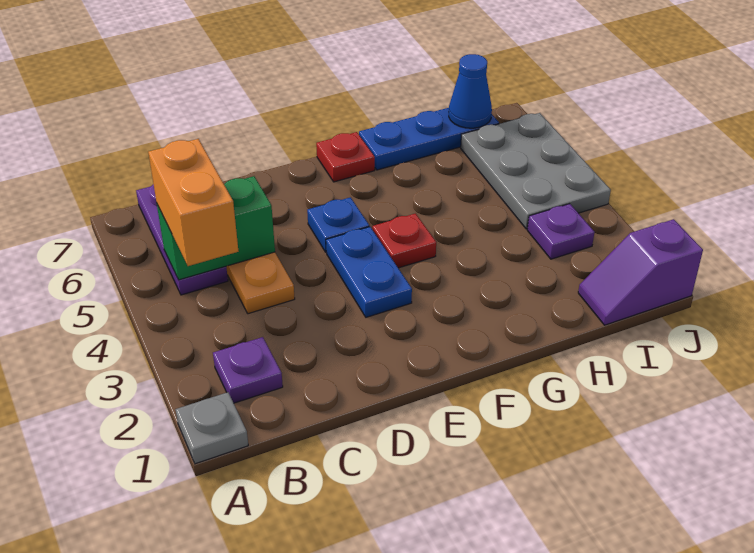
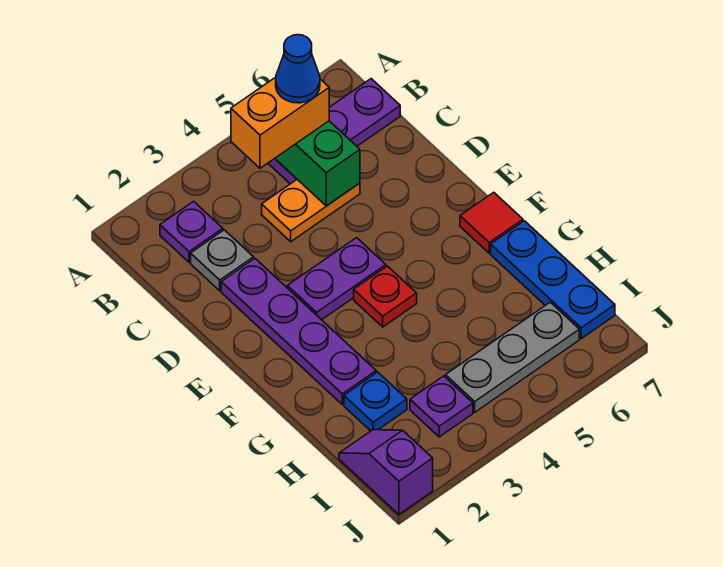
grey plate A1 level 1 -> grey plate C2 level 1
none -> purple plate D2:G2 level 1
blue plate E3:E4 level 1 -> purple plate E3:E4 level 1
blue plate E5 level 1 -> blue plate H2 level 1
red plate F7 level 1 -> red tile F7 level 1
grey plate I4:J6 level 1 -> grey plate I4:I6 level 1
blue cone I7 level 2 -> blue cone B5 level 4

